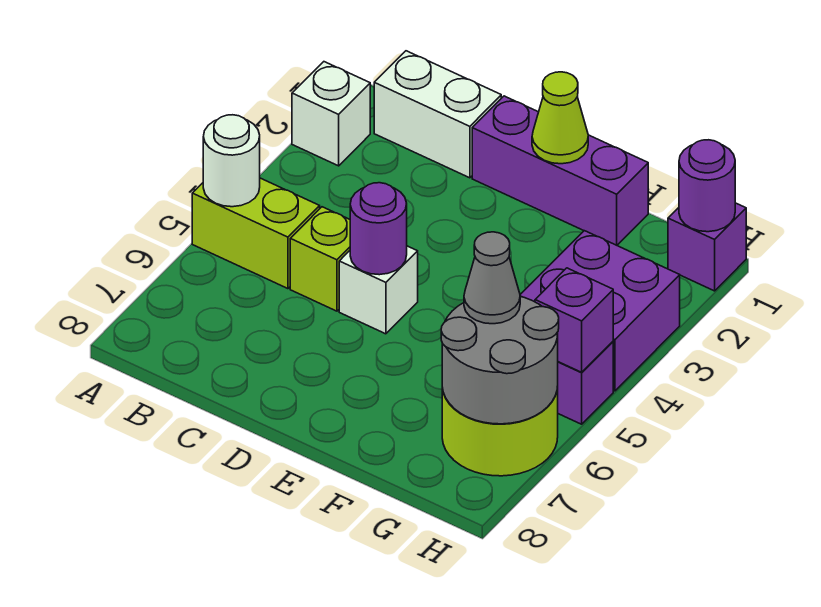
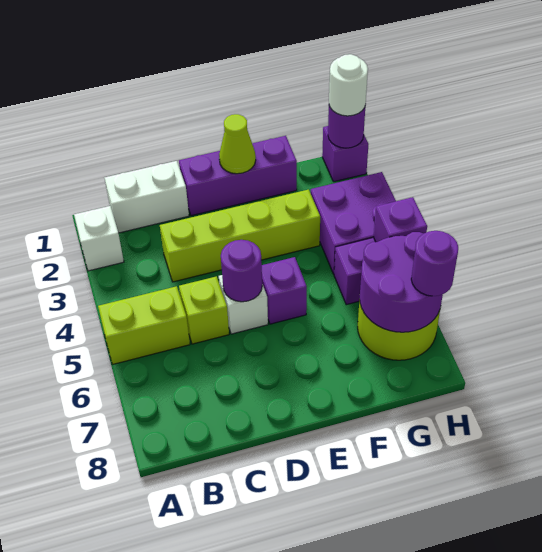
white round brick A5 level 2 -> white round brick H1 level 3
none -> lime brick C3:F3 level 1
none -> purple brick E5 level 1
grey round brick G6:H7 level 2 -> purple round brick G6:H7 level 2
grey cone G6 level 3 -> none
none -> purple round brick H7 level 3

